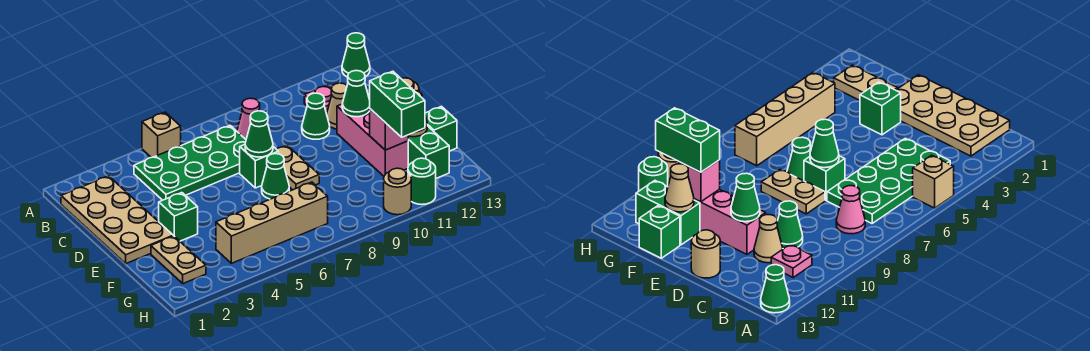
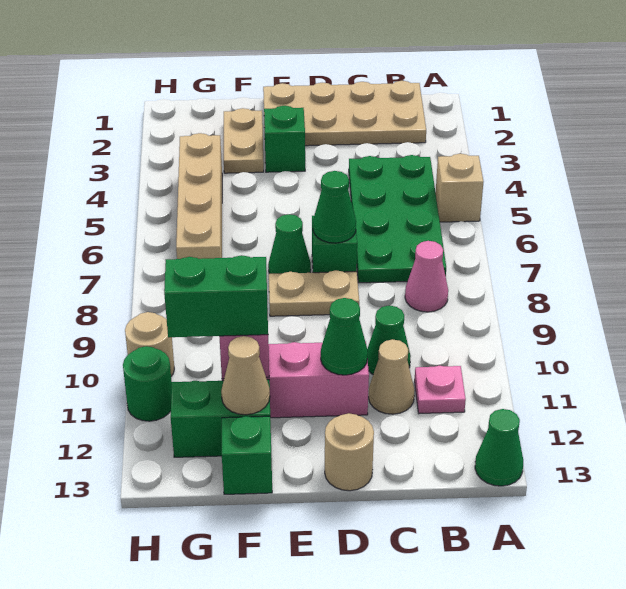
tan plate F2:G2 level 1 -> tan plate F2:F3 level 1

